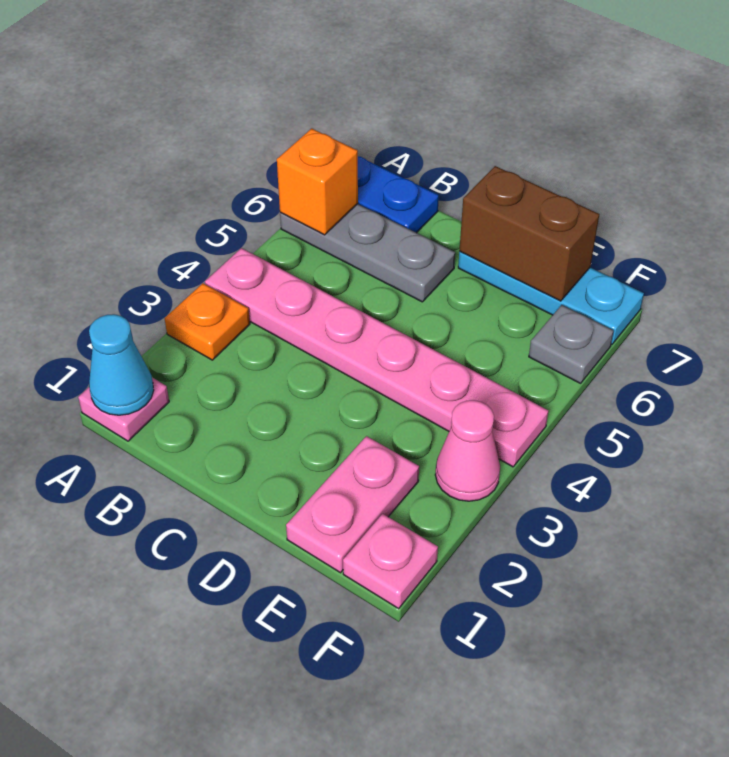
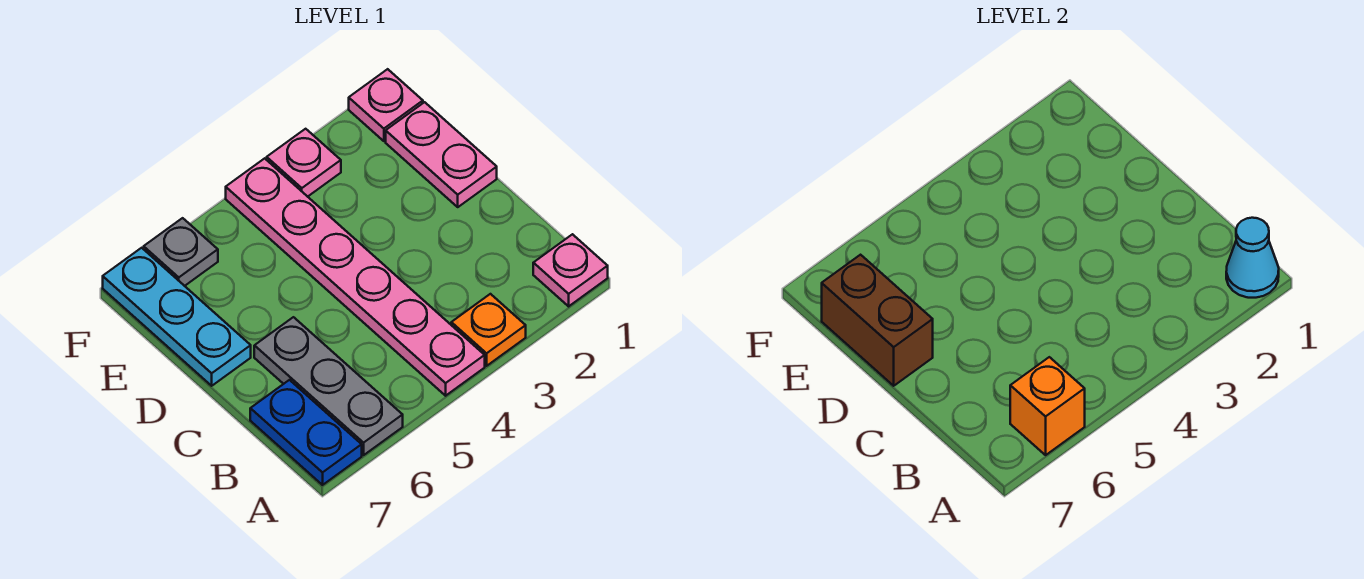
pink plate E1:E2 level 1 -> pink plate D1:E1 level 1
pink cone F3 level 1 -> pink plate F3 level 1

